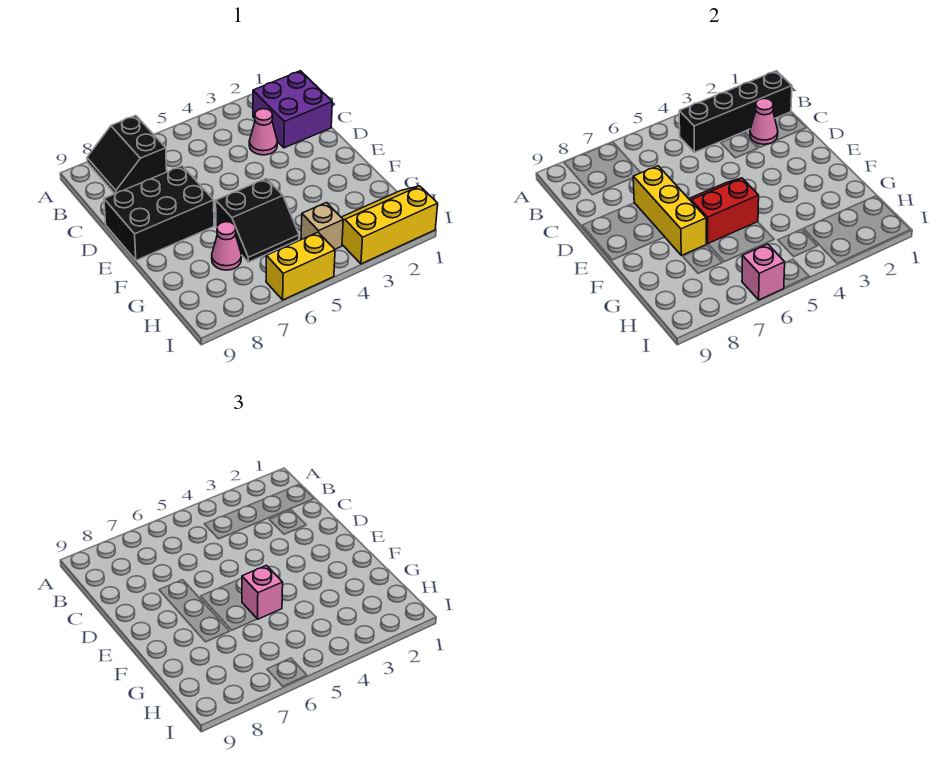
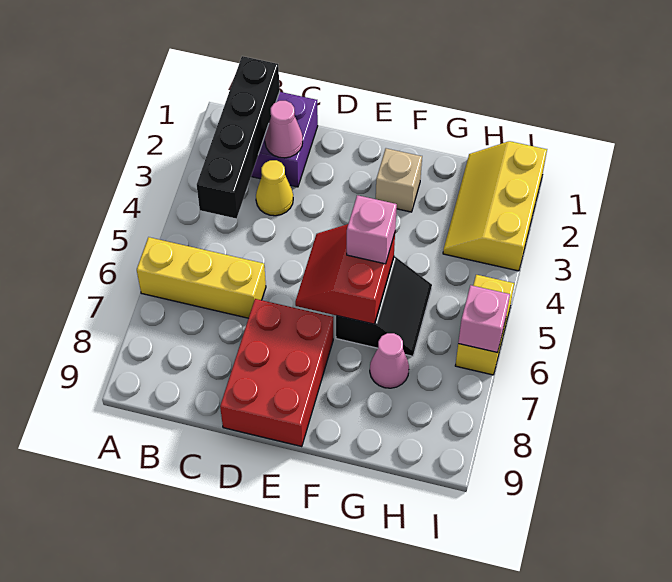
black slope A7:B8 level 1 top 7 -> none
pink cone C3 level 1 -> yellow cone C3 level 1
black brick D7:E9 level 1 -> red brick D7:E9 level 1
yellow brick D7:F7 level 2 -> yellow brick A6:C6 level 1
tan brick H4 level 1 -> tan brick F2 level 1

